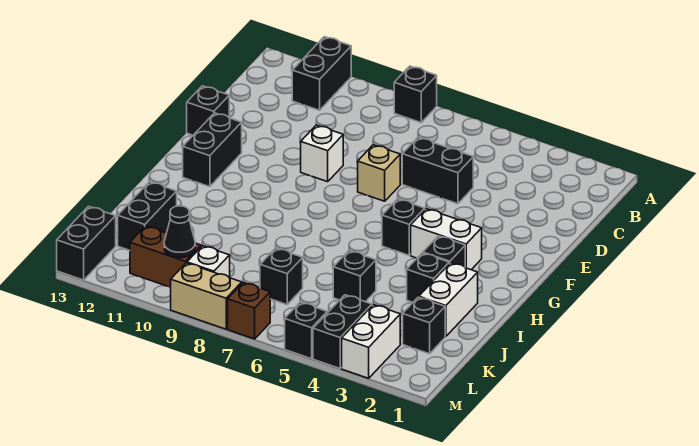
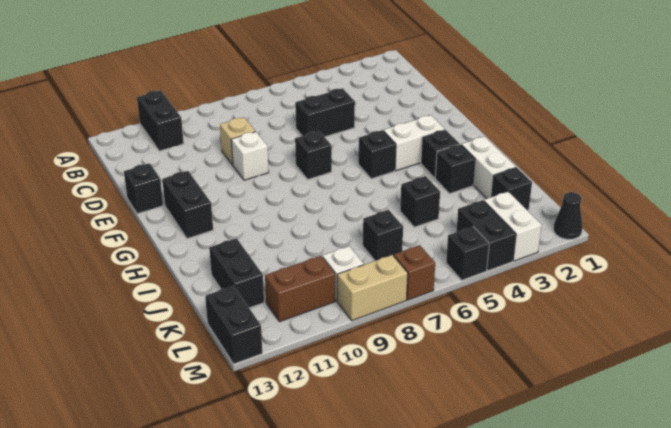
black brick A8 level 1 -> black brick F7 level 1
tan brick E7 level 1 -> tan brick D9 level 1
black cone L10 level 2 -> black cone M1 level 1

